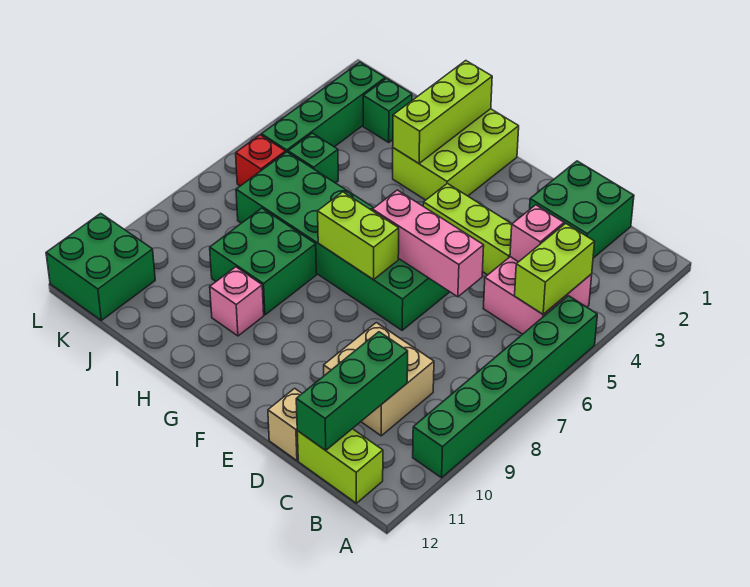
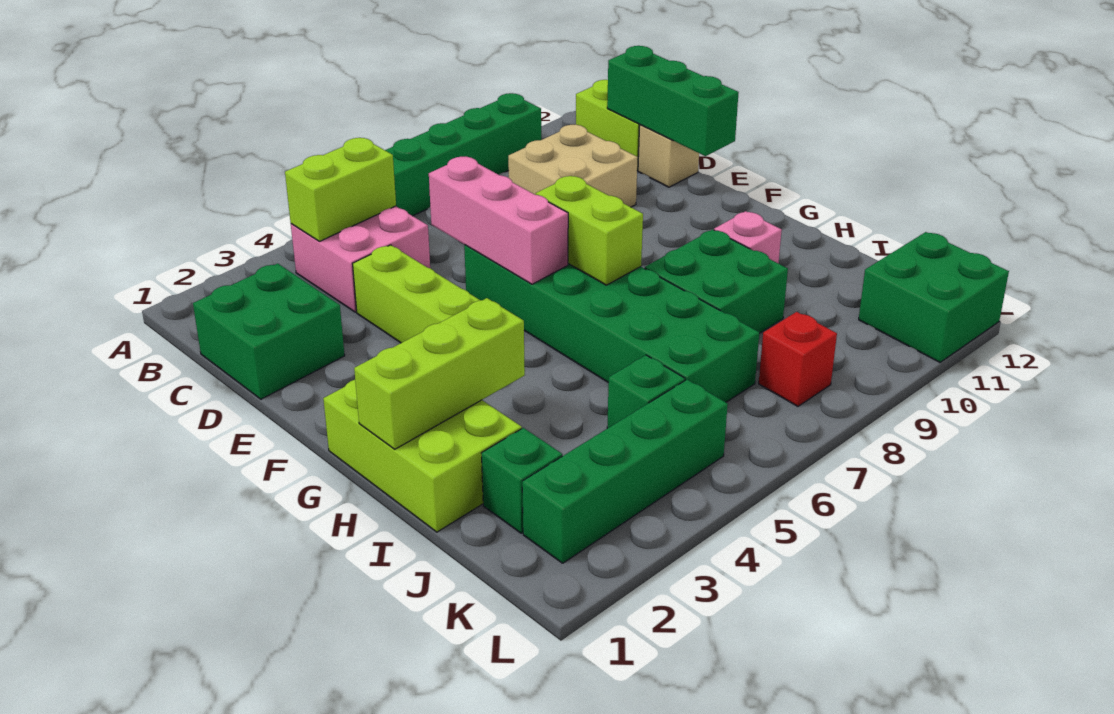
pink brick C4 level 2 -> none
green brick C10:C12 level 2 -> green brick C12:E12 level 2
lime brick G1:H3 level 1 -> lime brick G1:I2 level 1
red brick K6 level 1 -> red brick K8 level 1

